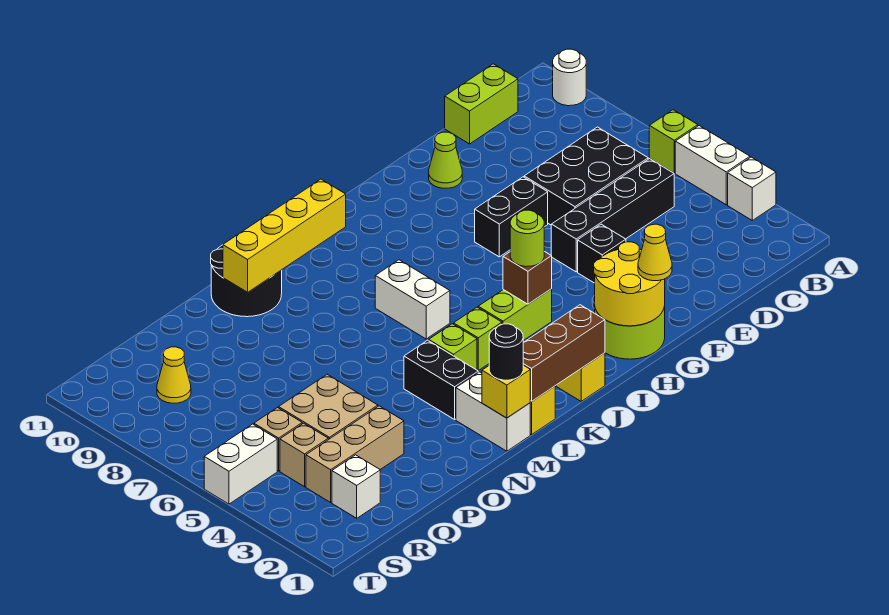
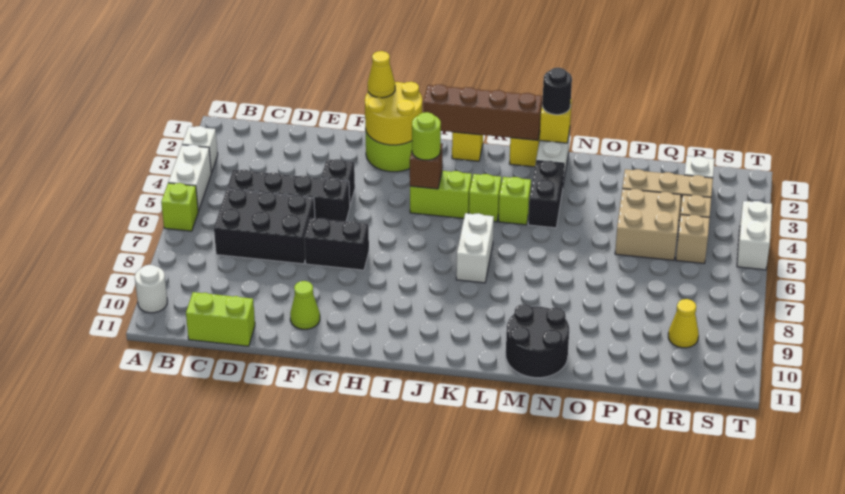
brown brick J1:L1 level 2 -> brown brick I1:L1 level 2
yellow brick K10:N10 level 2 -> none
white brick S5:T5 level 1 -> white brick T4:T5 level 1

